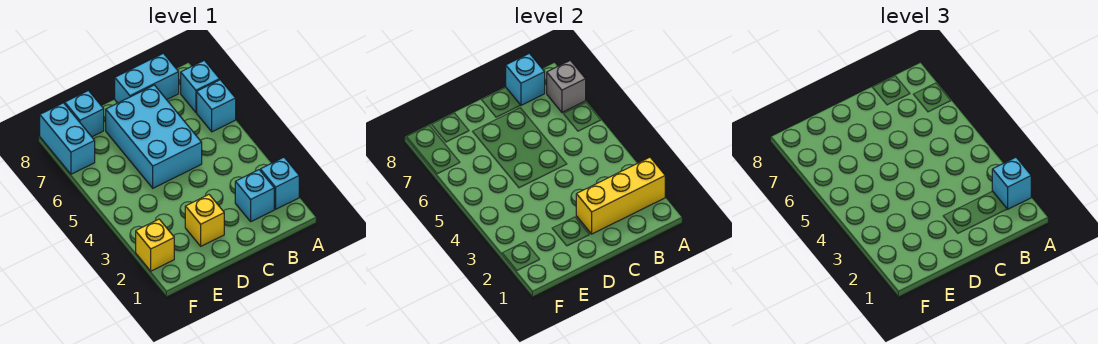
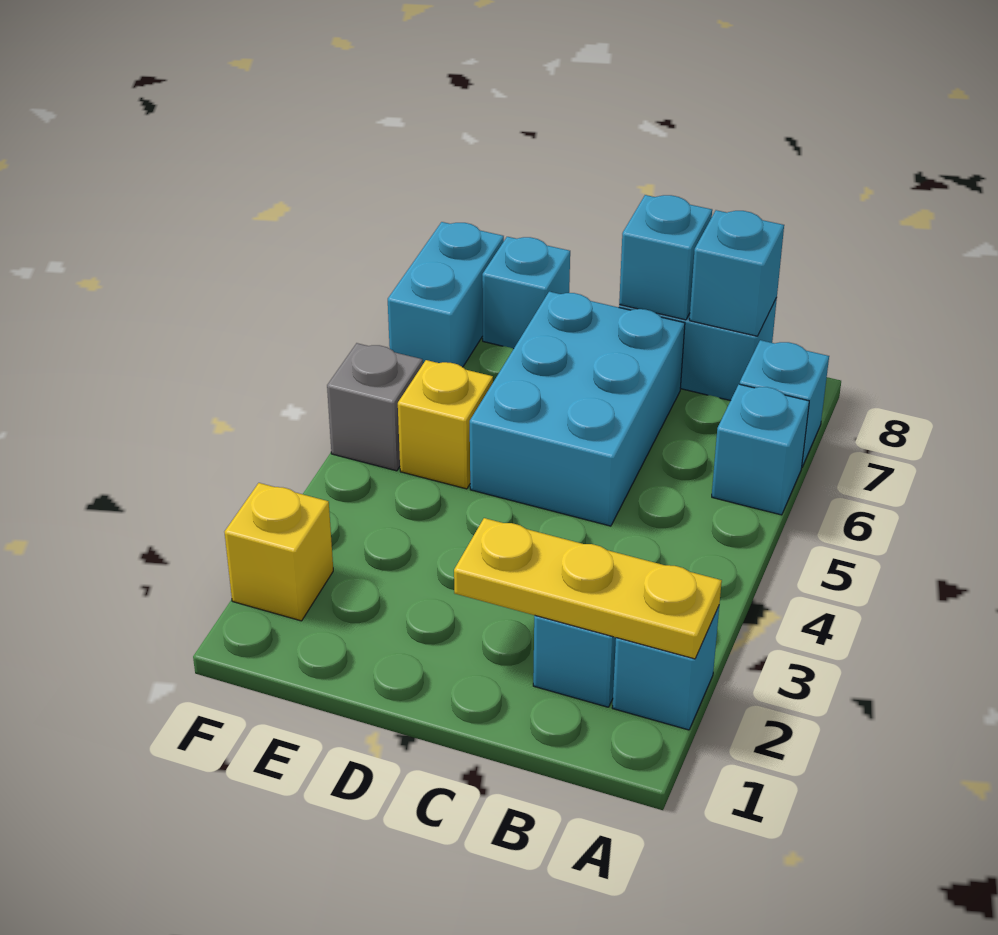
yellow brick A2:C2 level 2 -> yellow plate A2:C2 level 2
cyan brick A2 level 3 -> cyan brick C8 level 2
grey brick A7 level 2 -> grey brick F5 level 1
yellow brick D2 level 1 -> yellow brick E5 level 1

